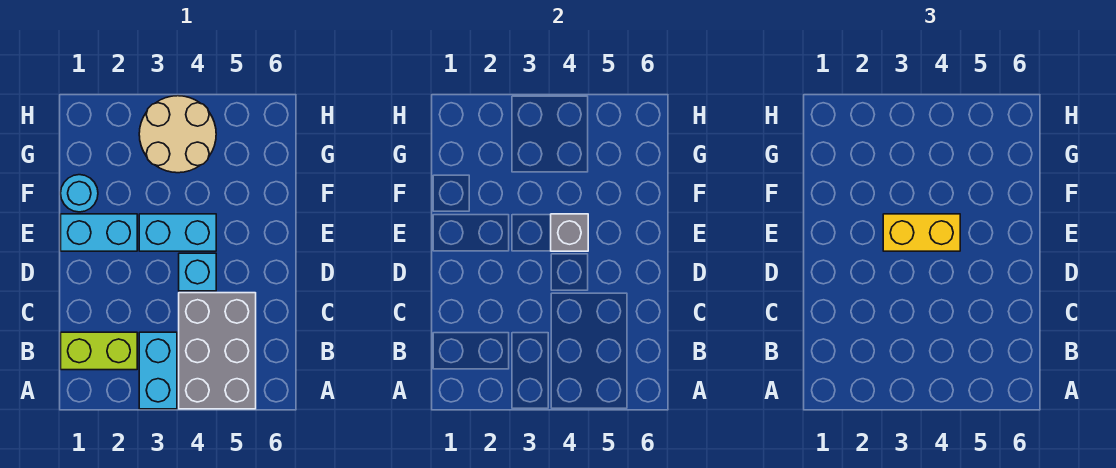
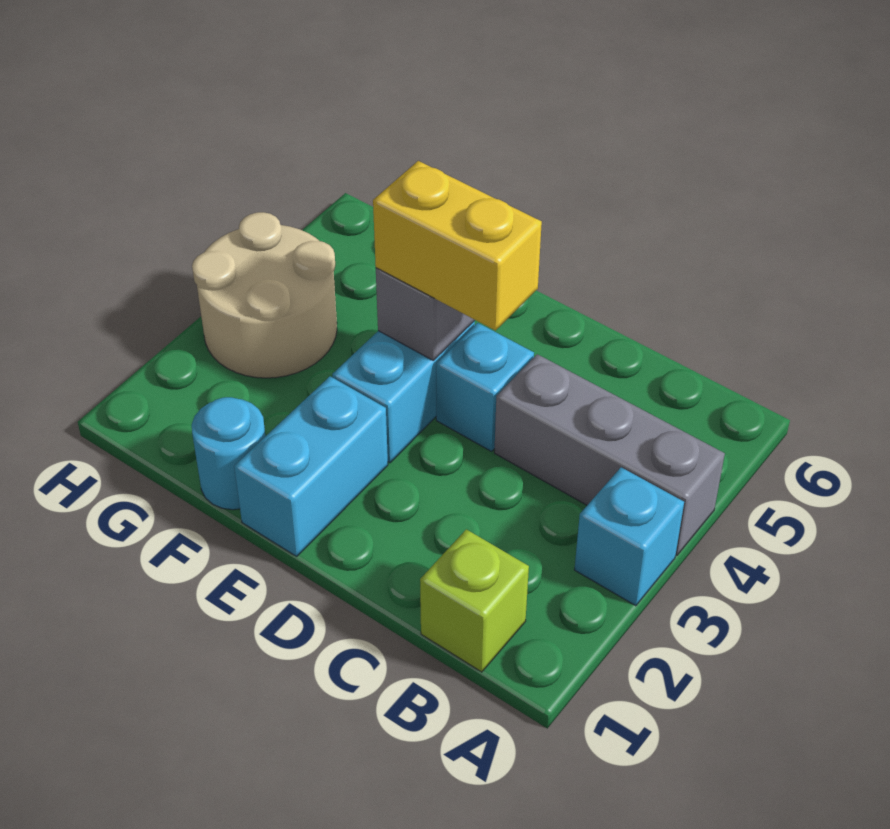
cyan brick A3:B3 level 1 -> cyan brick A3 level 1
grey brick A4:C5 level 1 -> grey brick A4:C4 level 1
lime brick B1:B2 level 1 -> lime brick B1 level 1
yellow brick E3:E4 level 3 -> yellow brick D4:E4 level 3

